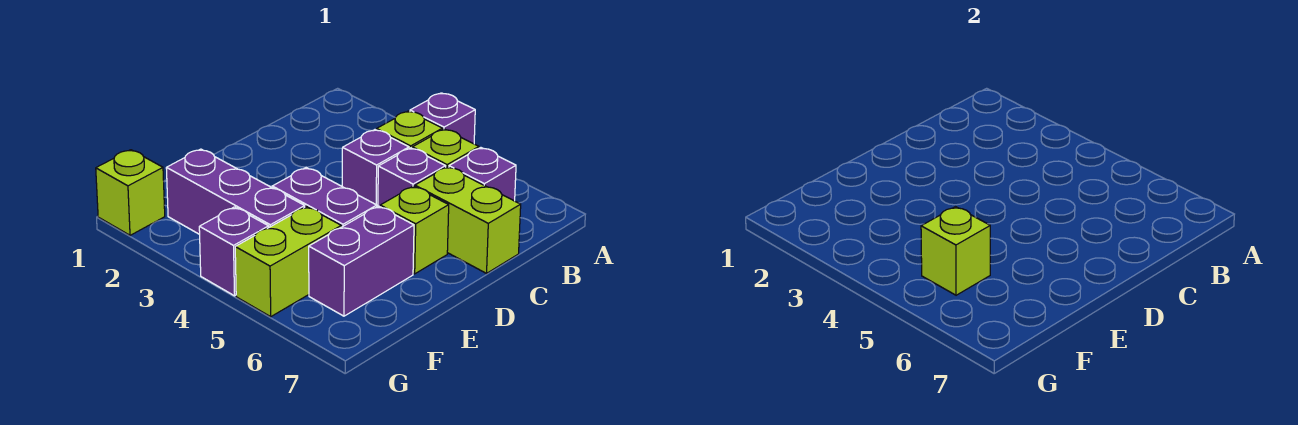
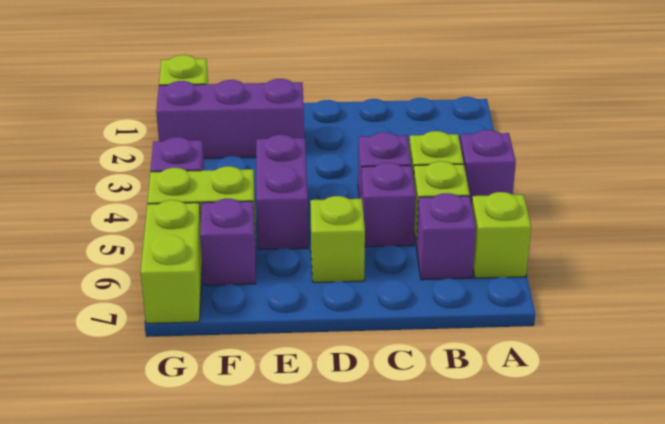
lime brick C6:C7 level 1 -> lime brick G6:G7 level 1
purple brick E6:F6 level 1 -> purple brick F6 level 1
purple brick F2:F4 level 1 -> purple brick E2:G2 level 1
lime brick F5 level 2 -> lime brick A6 level 1

